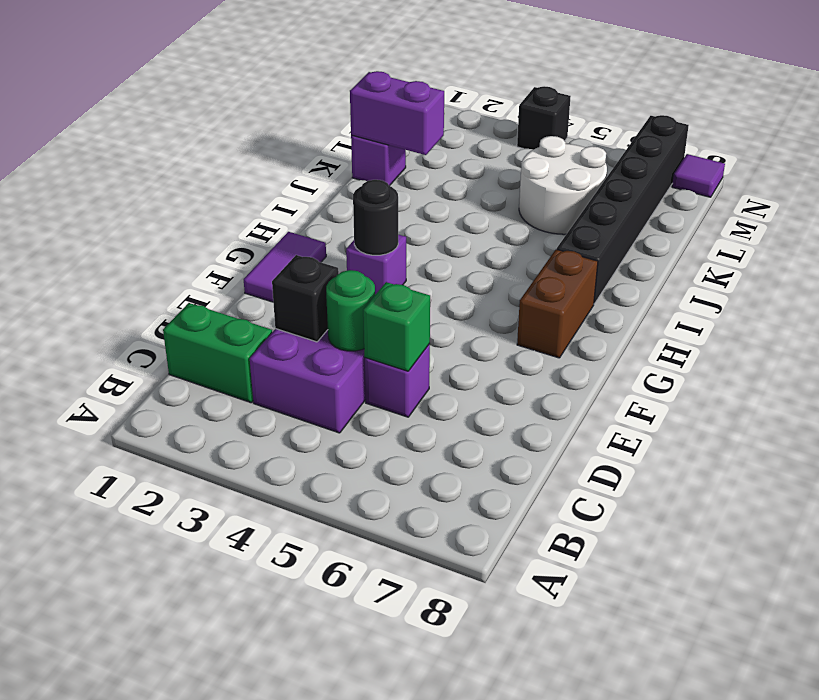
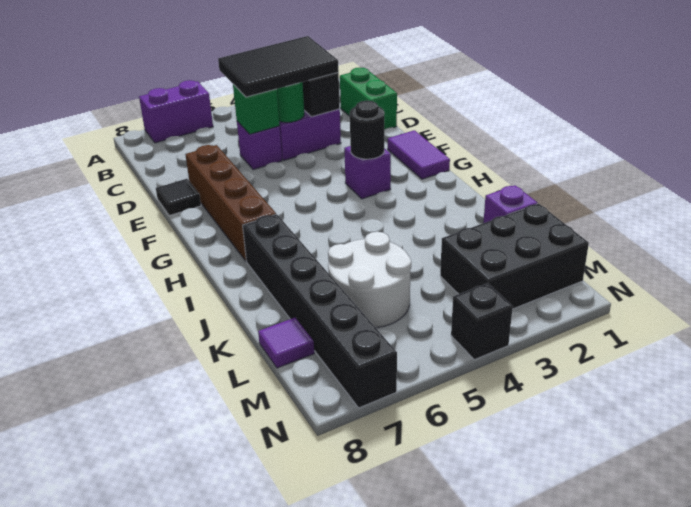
green brick C1:C2 level 1 -> green brick C1:D1 level 1
none -> black tile C3:D5 level 3
none -> black tile E8 level 1
brown brick G7:H7 level 1 -> brown brick E7:H7 level 1
purple brick K1:K2 level 2 -> purple brick A6:A7 level 1
none -> black brick L1:M3 level 1
purple tile N8 level 1 -> purple tile L8 level 1

